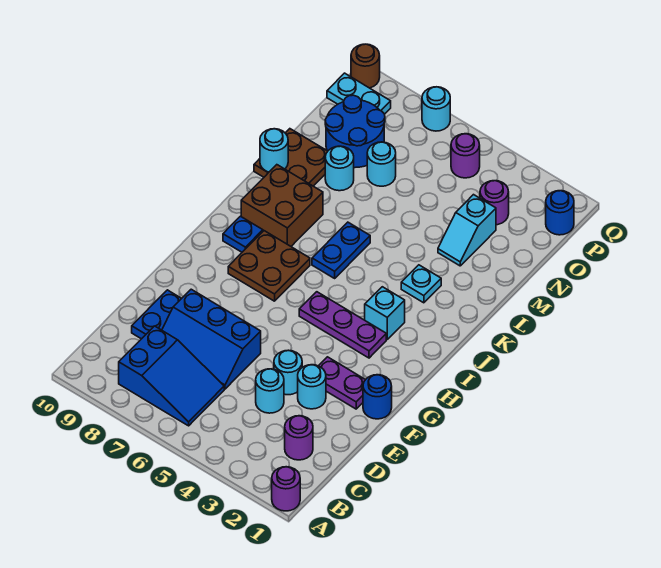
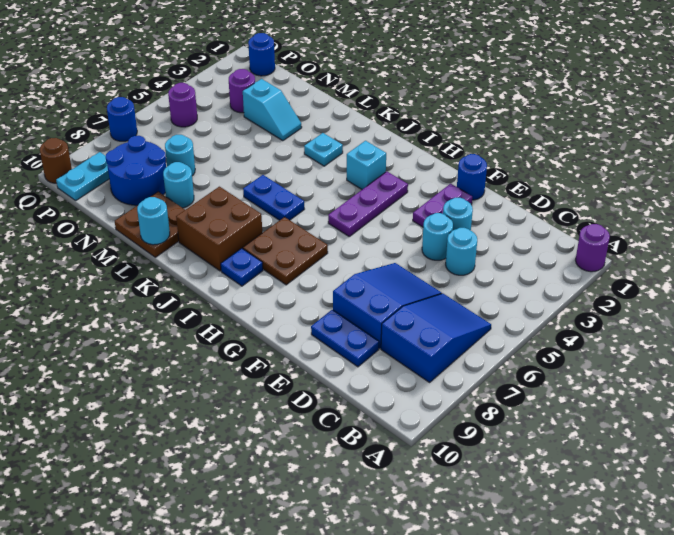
purple round brick C2 level 1 -> none
blue slope D6:E8 level 1 top E -> blue slope D6:E8 level 1 top 8
cyan round brick Q7 level 1 -> blue round brick Q7 level 1

